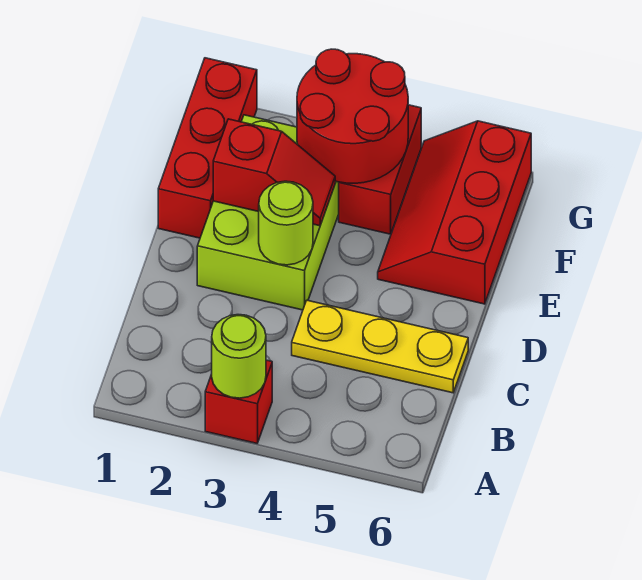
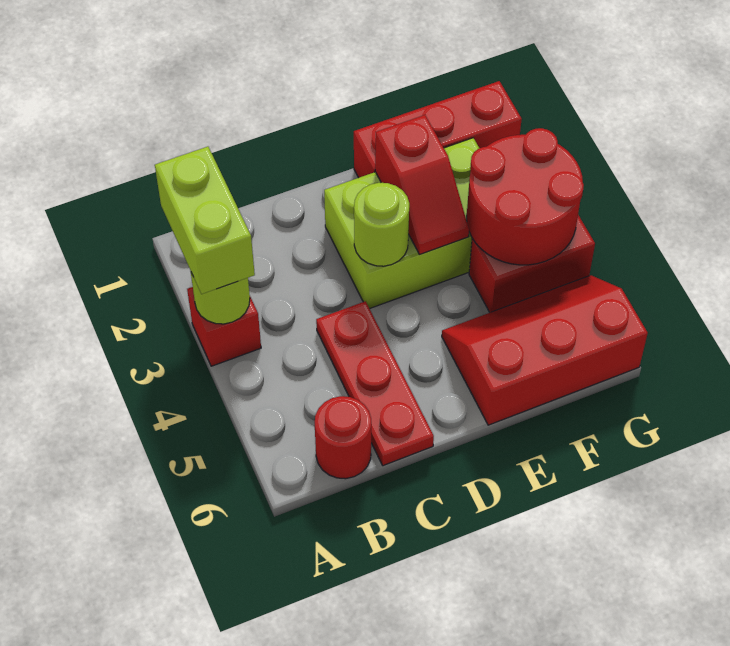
none -> lime brick A2:A3 level 3
none -> red round brick B6 level 1
yellow plate C4:C6 level 1 -> red plate C4:C6 level 1

